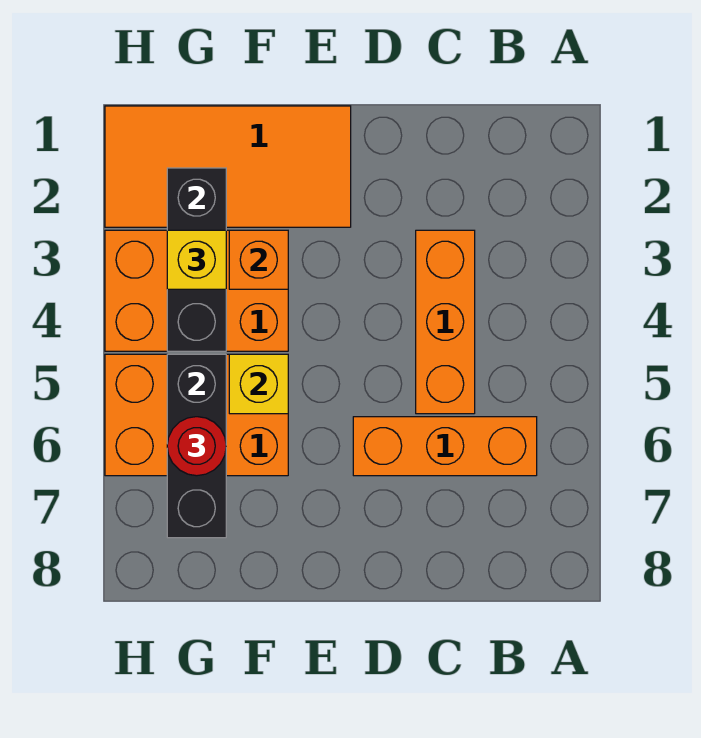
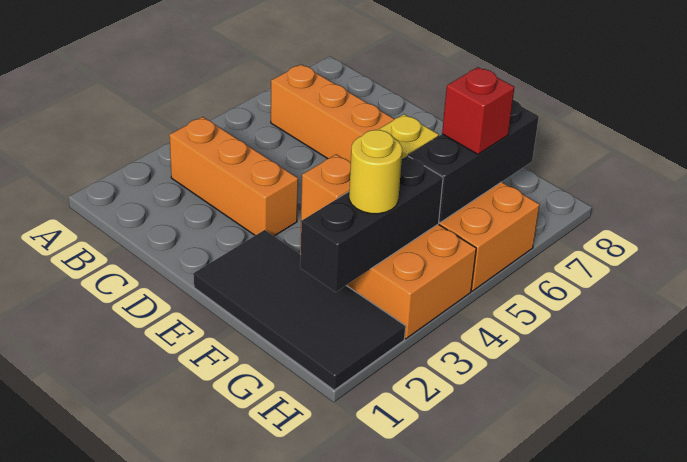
orange brick C3:C5 level 1 -> orange brick B3:D3 level 1
orange tile E1:H2 level 1 -> black tile E1:H2 level 1
yellow brick G3 level 3 -> yellow round brick G3 level 3
red round brick G6 level 3 -> red brick G6 level 3

